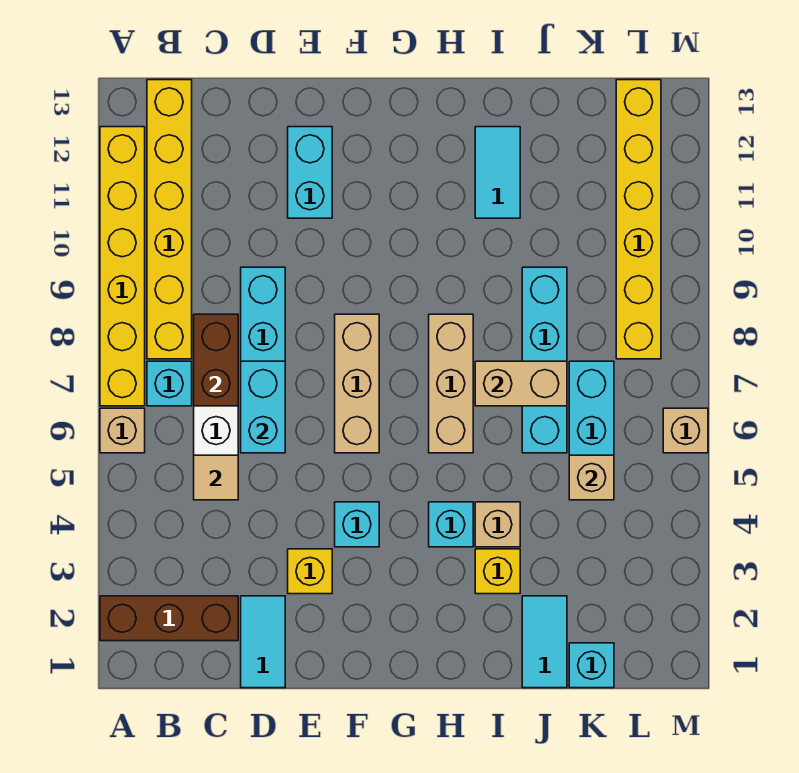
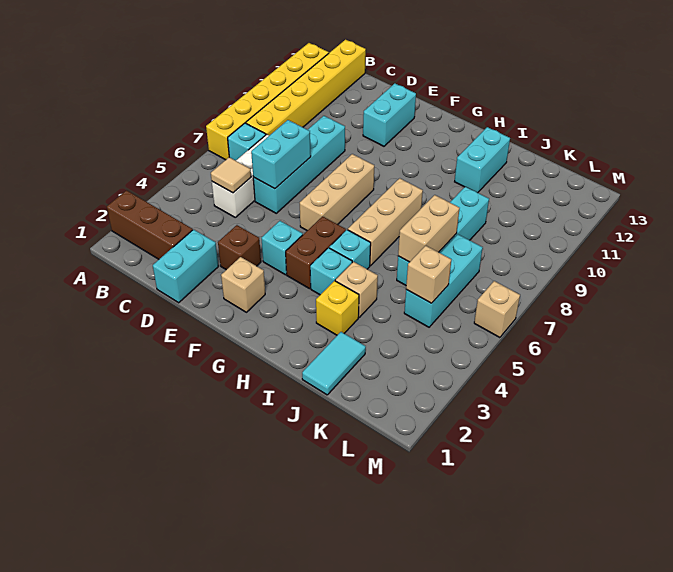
tan brick A6 level 1 -> tan brick F2 level 1
brown brick C7:C8 level 2 -> brown brick G4:G5 level 1
cyan tile D1:D2 level 1 -> cyan brick D1:D2 level 1
yellow brick E3 level 1 -> brown brick E3 level 1
tan brick I7:J7 level 2 -> tan brick J6:J7 level 2
cyan tile I11:I12 level 1 -> cyan brick I11:I12 level 1
cyan brick K1 level 1 -> cyan brick H5 level 1
yellow brick L8:L13 level 1 -> none

